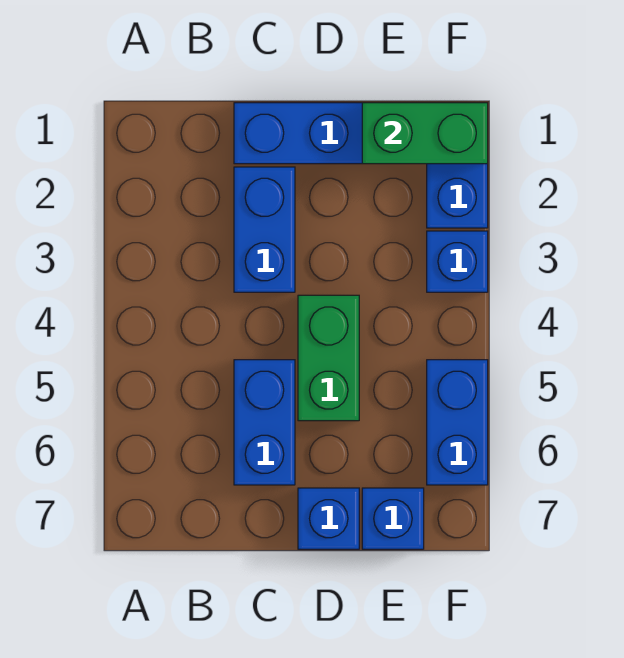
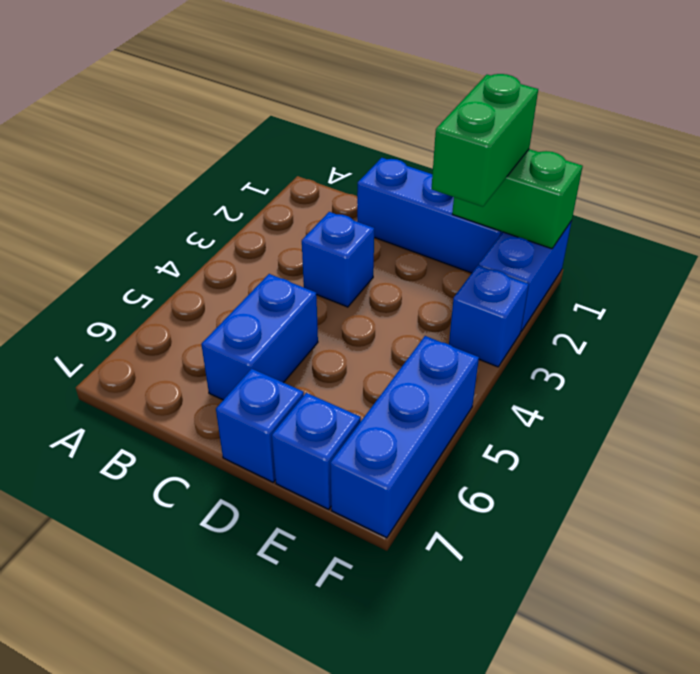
blue brick C2:C3 level 1 -> blue brick C3 level 1
green brick D4:D5 level 1 -> green brick E1:E2 level 3
blue brick F5:F6 level 1 -> blue brick F5:F7 level 1

